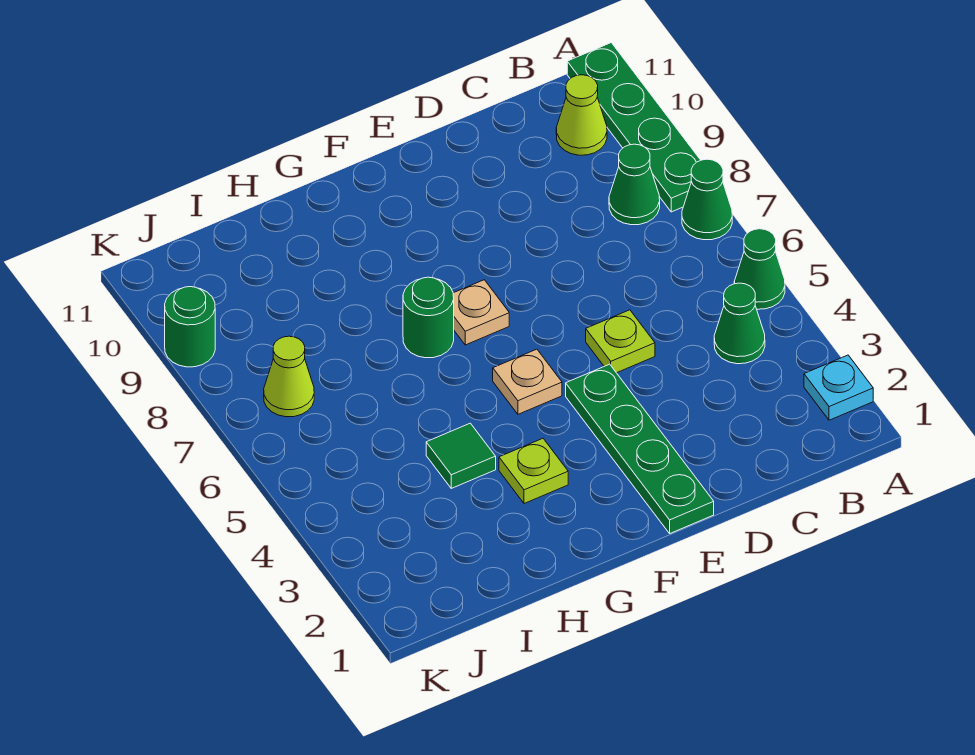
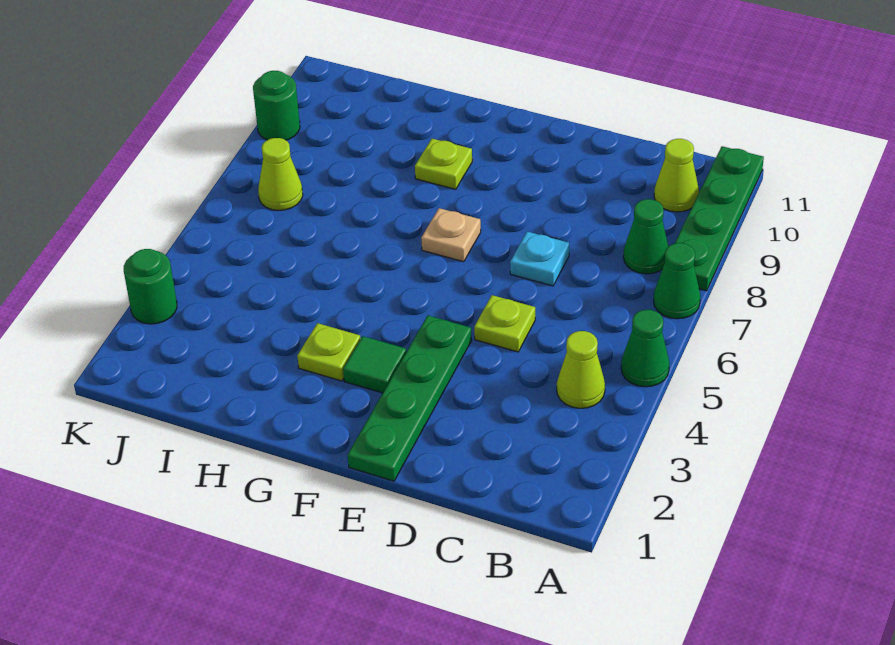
cyan plate A2 level 1 -> cyan plate D7 level 1
green cone B4 level 1 -> lime cone B4 level 1
tan plate F5 level 1 -> none
green round brick G7 level 1 -> green round brick K3 level 1
none -> lime plate G9 level 1
green tile H4 level 1 -> green tile F3 level 1

